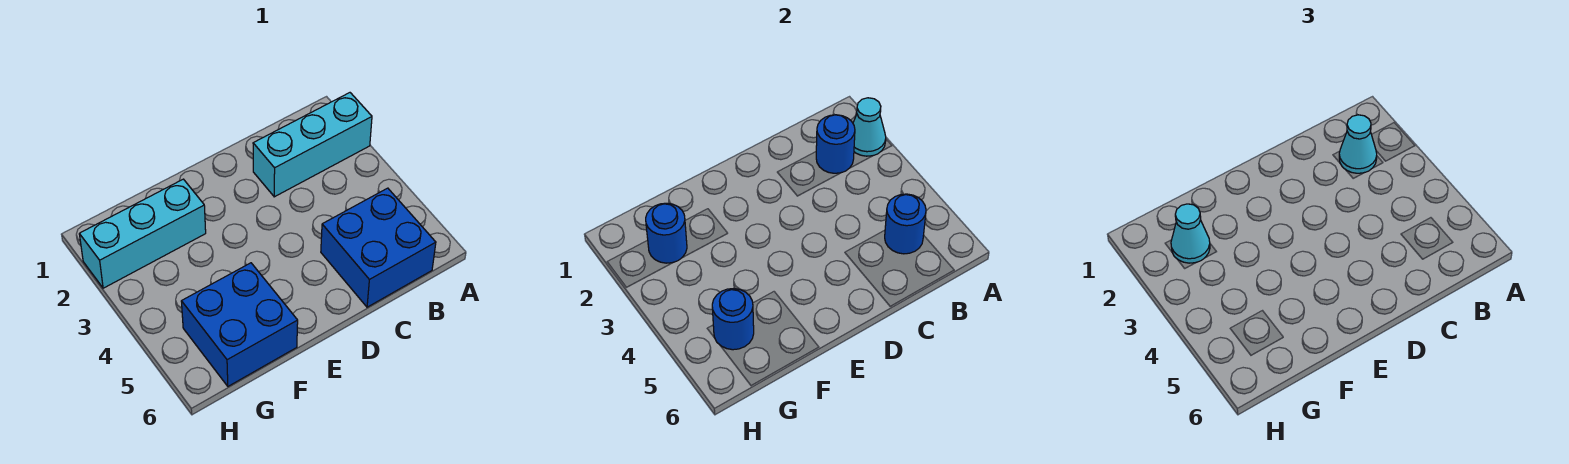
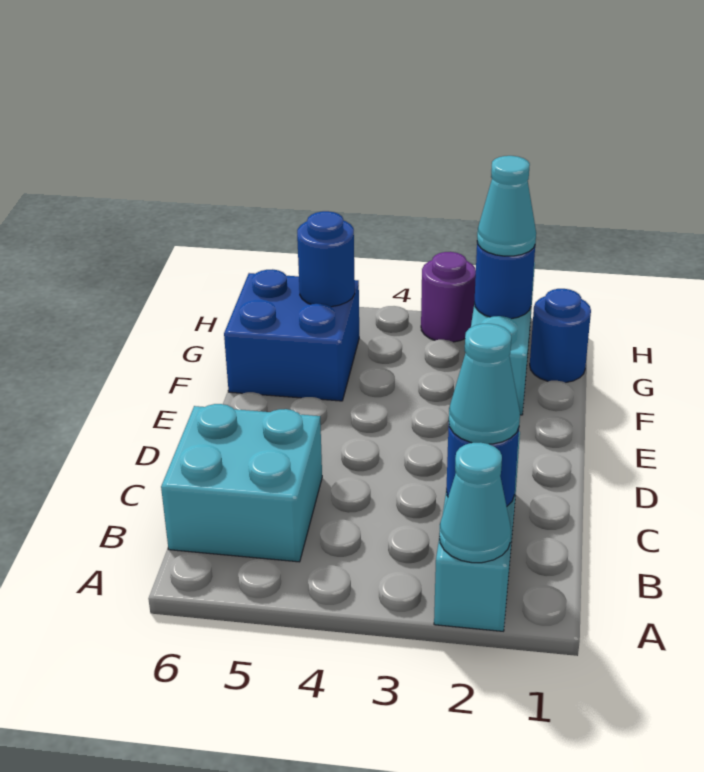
blue brick B5:C6 level 1 -> cyan brick B5:C6 level 1
blue round brick B5 level 2 -> blue round brick G1 level 1
none -> purple round brick H3 level 1

